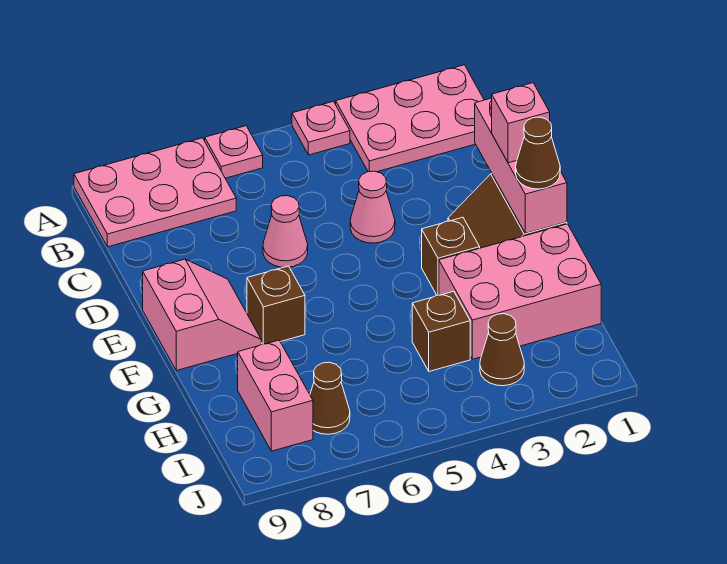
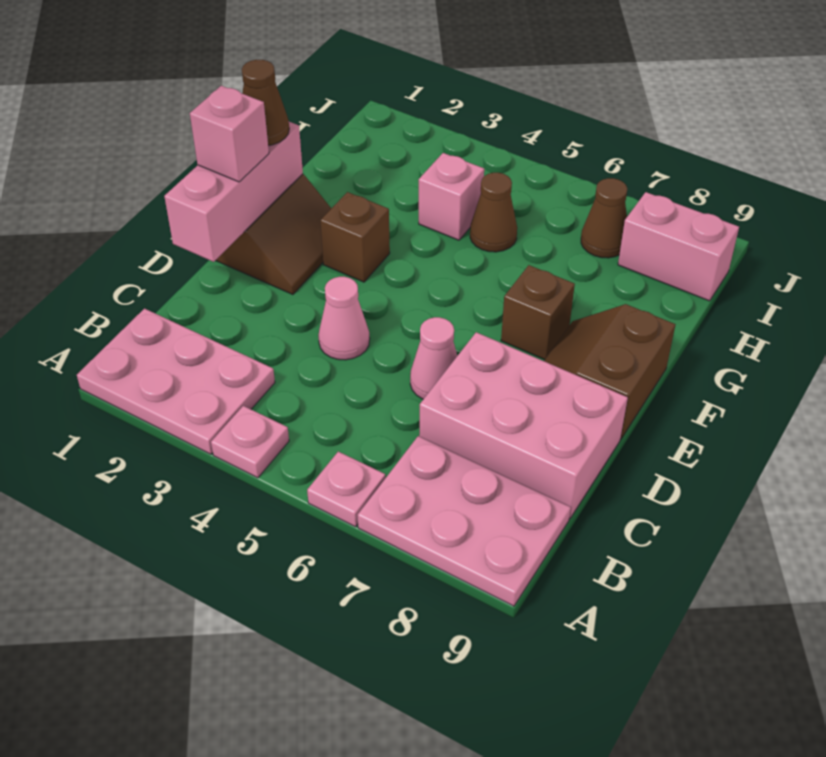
pink slope E8:F9 level 1 top 9 -> brown slope E8:F9 level 1 top 9
pink brick G1:H3 level 1 -> pink brick C7:D9 level 1
brown brick H4 level 1 -> pink brick H4 level 1
pink brick H8:I8 level 1 -> pink brick I8:I9 level 1
brown cone I3 level 1 -> brown cone H5 level 1

